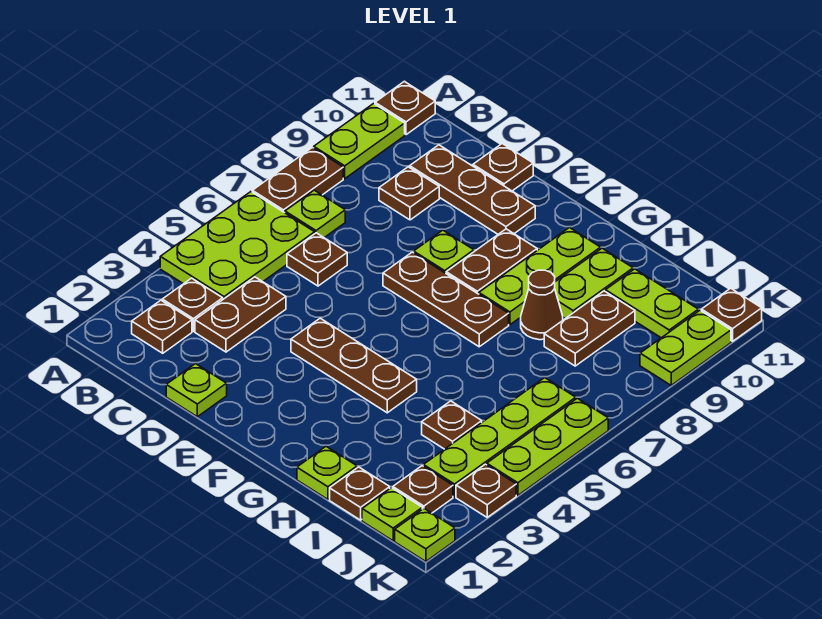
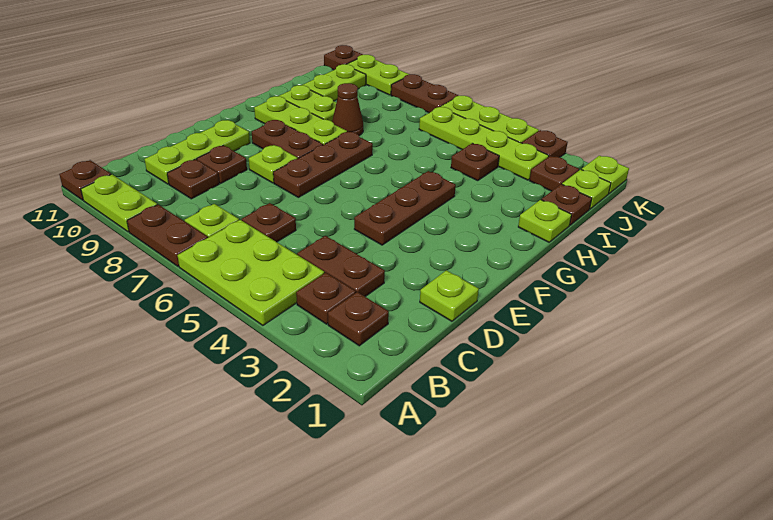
brown plate C10:E10 level 1 -> lime plate C10:E10 level 1
brown plate D11 level 1 -> brown plate D9 level 1
brown plate I8:I9 level 1 -> brown plate K7:K8 level 1

